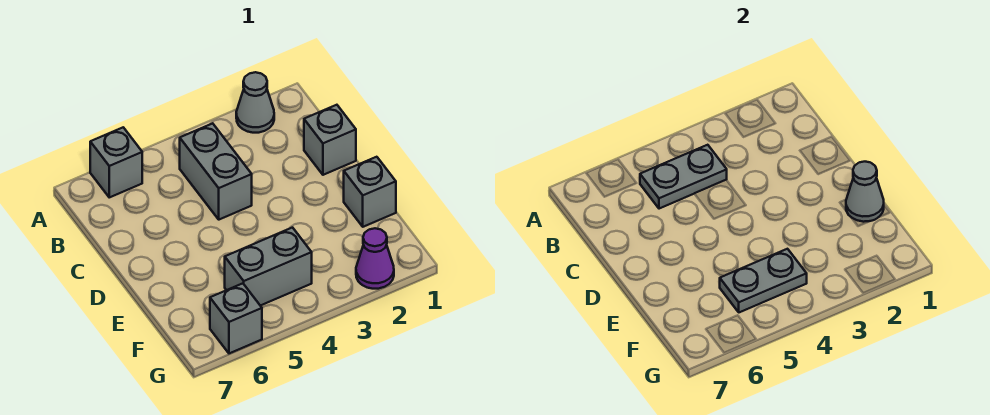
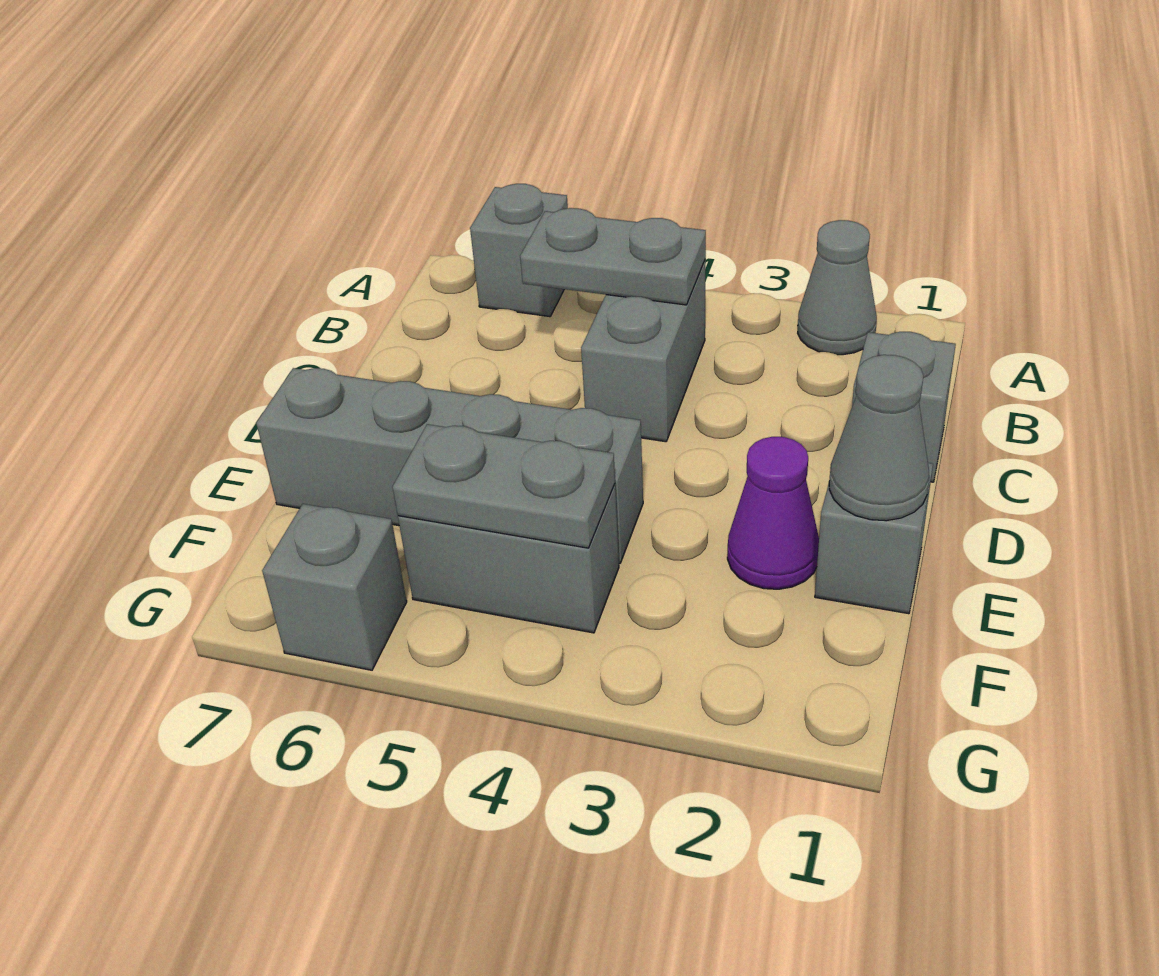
none -> grey brick E4:E7 level 1
purple cone G2 level 1 -> purple cone E2 level 1

